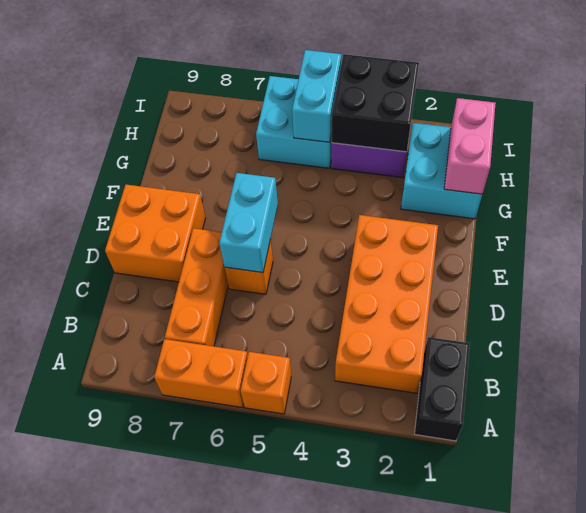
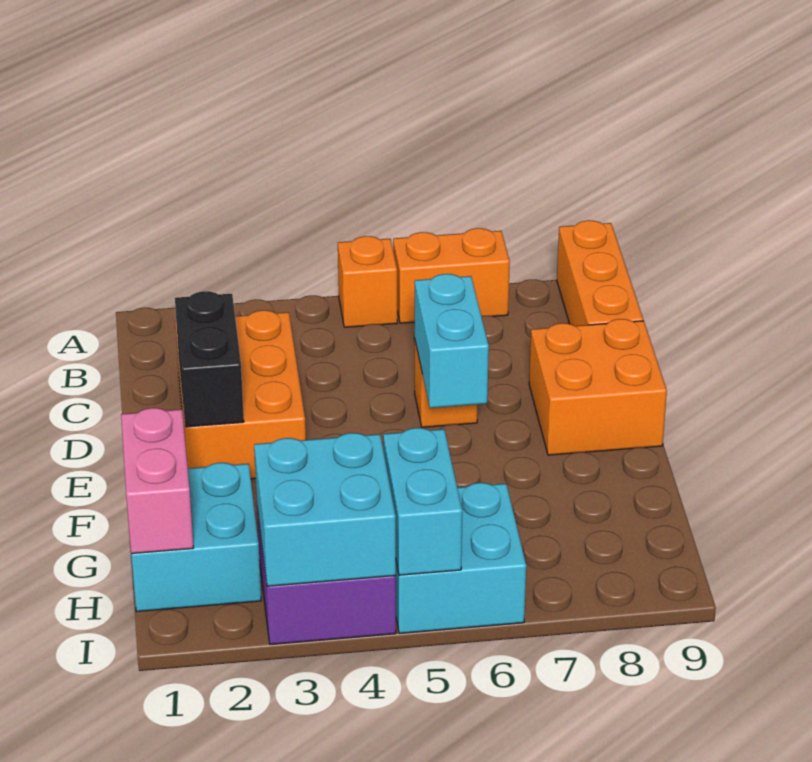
black brick A1:B1 level 1 -> black brick D2:E2 level 2
orange brick B2:E3 level 1 -> orange brick C2:E3 level 1
orange brick B7:D7 level 1 -> orange brick A9:C9 level 1
black brick H3:I4 level 2 -> cyan brick H3:I4 level 2

